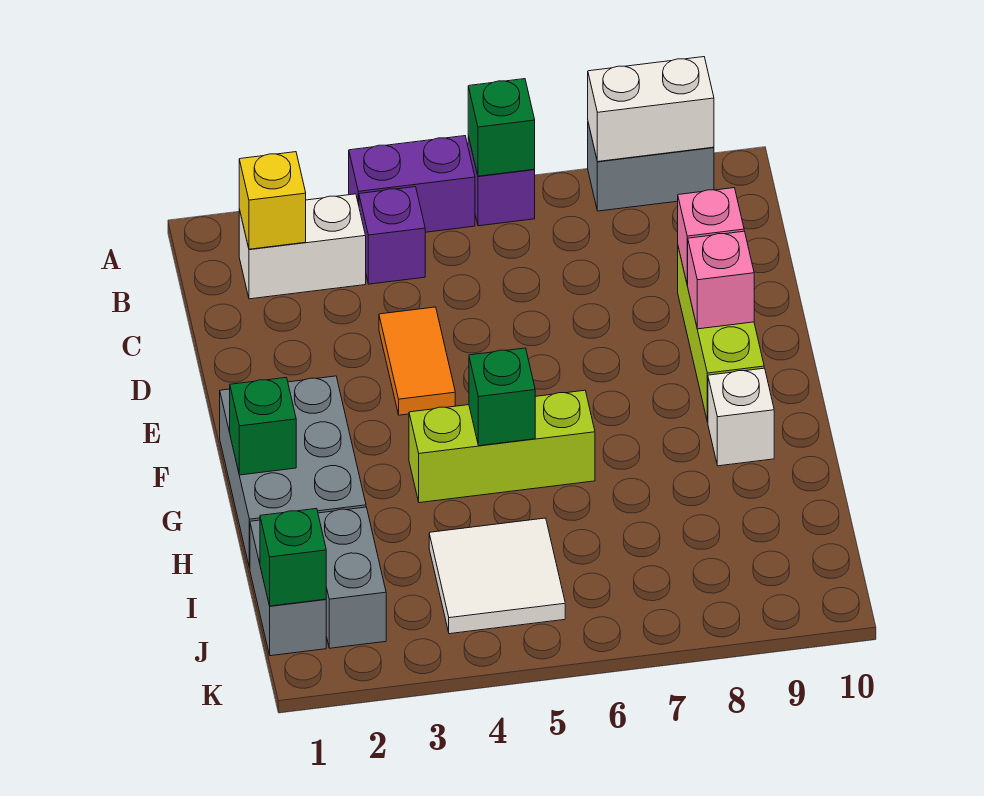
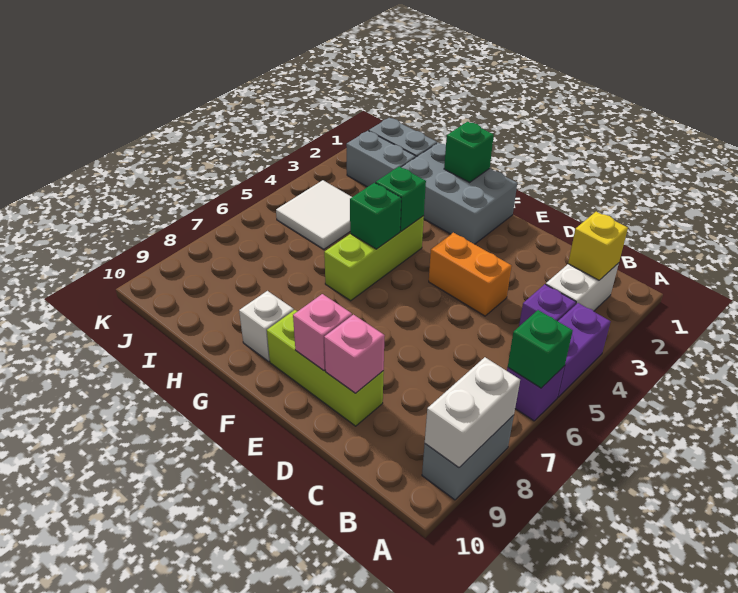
orange tile D4:E4 level 1 -> orange brick D4:E4 level 1
green brick J1 level 2 -> green brick G4 level 2

